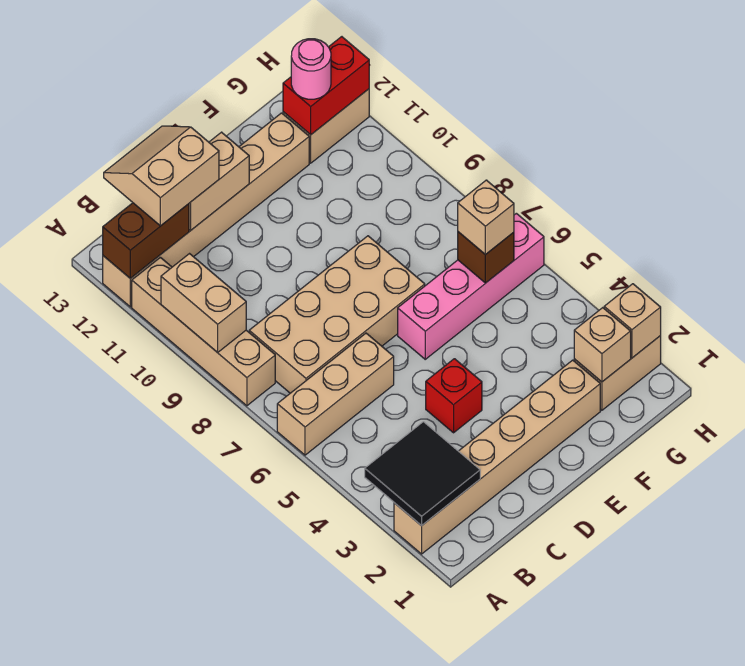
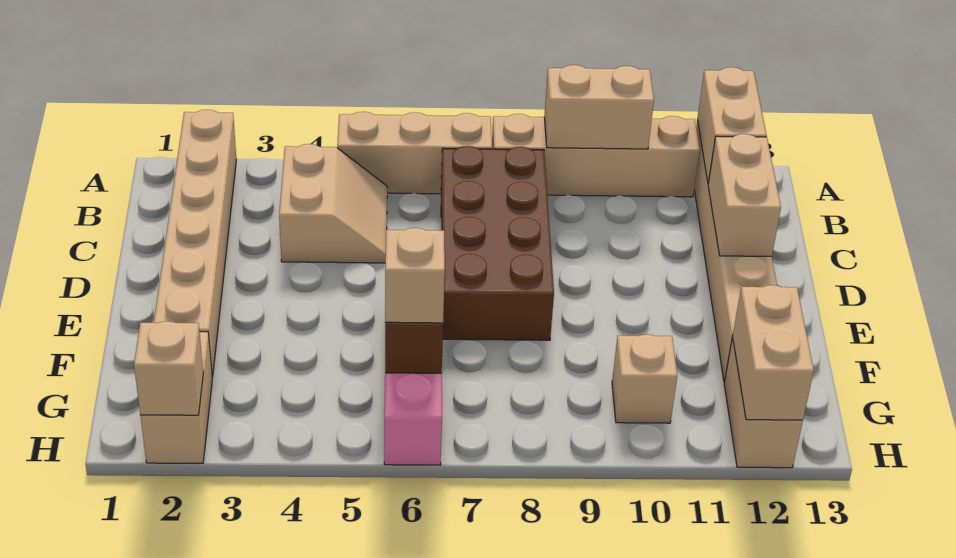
black tile A2:B3 level 2 -> none
tan brick A6:C6 level 1 -> tan brick A5:A7 level 1
brown brick A12:B12 level 2 -> tan brick A12:B12 level 2
tan brick B7:E8 level 1 -> brown brick B7:E8 level 1
tan slope B12:C13 level 3 top 12 -> tan slope B4:C5 level 1 top 4
red brick D4 level 1 -> none
tan brick G2 level 2 -> tan brick G10 level 1
red brick G12:H12 level 2 -> tan brick G12:H12 level 2
pink round brick G12 level 3 -> none

